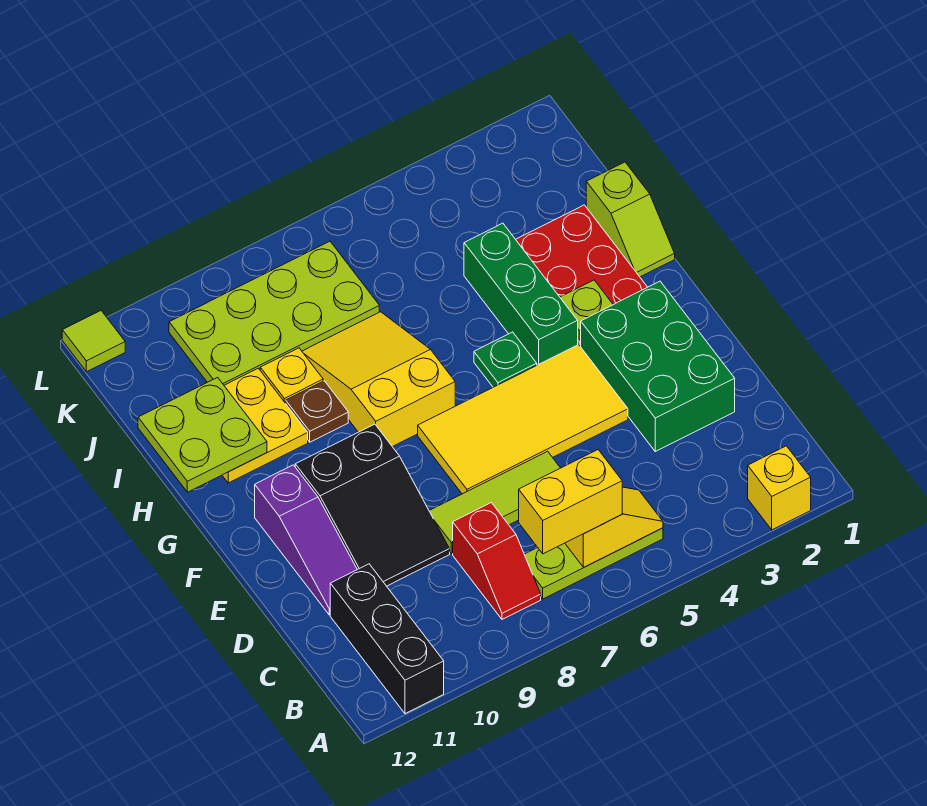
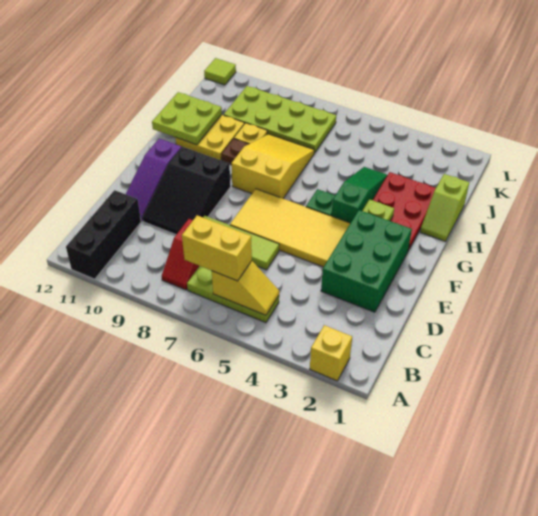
green brick G4:I4 level 1 -> green slope G4:I4 level 1 top G

